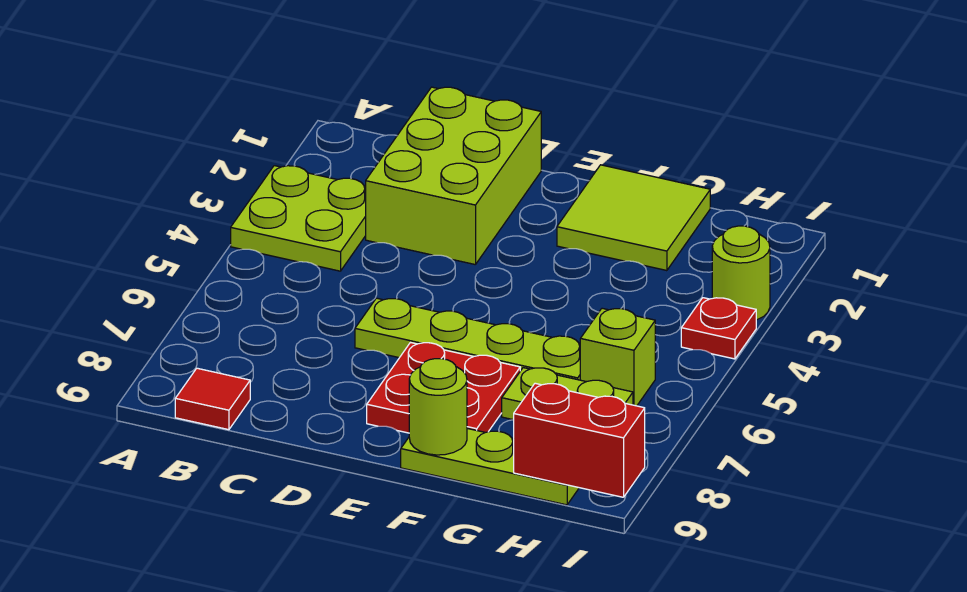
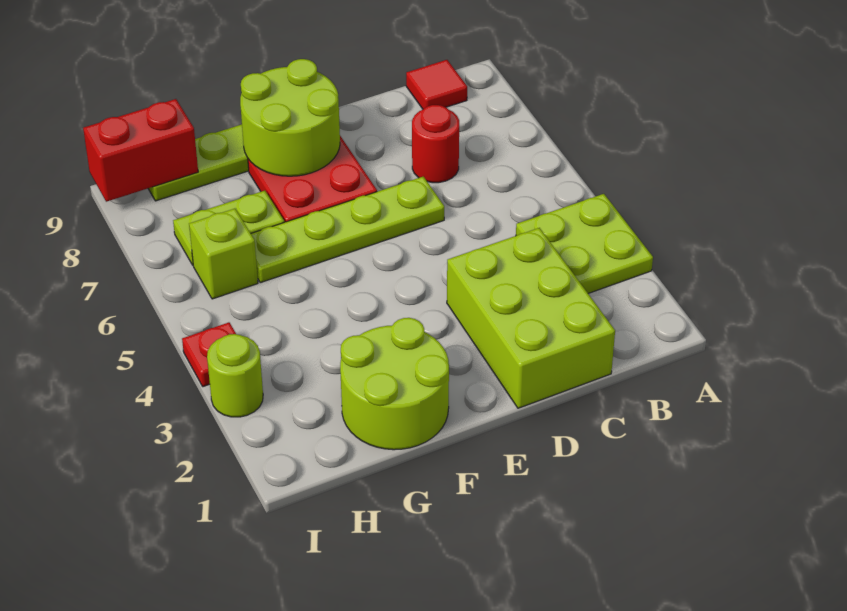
none -> red round brick C7 level 1
lime tile F1:G2 level 1 -> lime round brick F1:G2 level 1
lime round brick F9 level 2 -> lime round brick E8:F9 level 2

